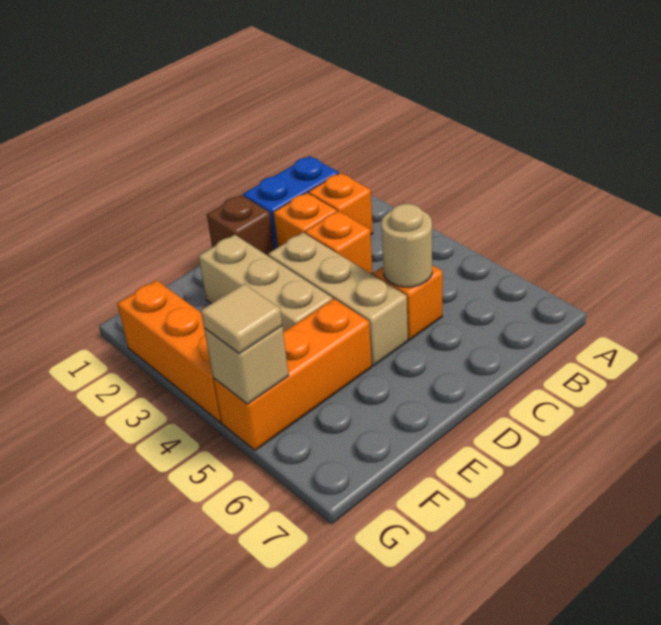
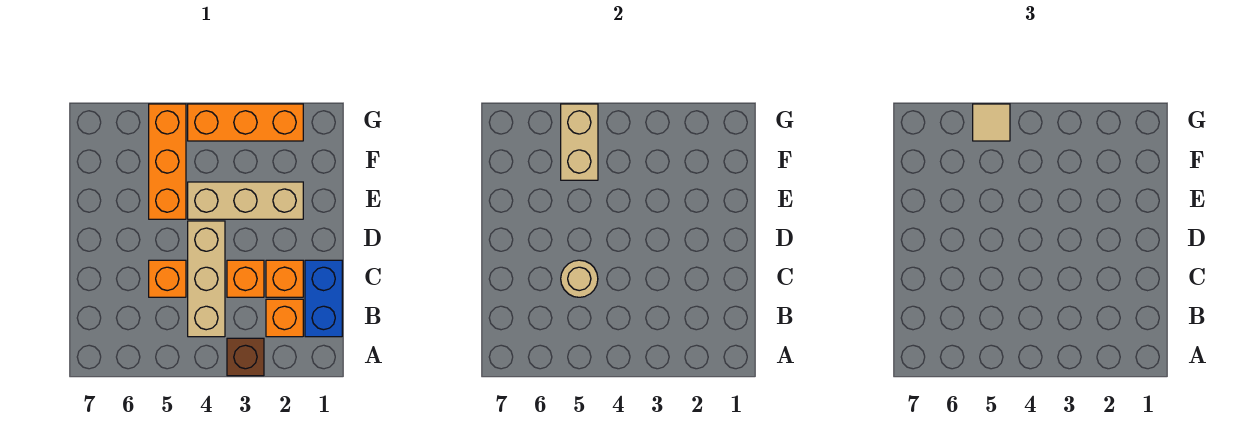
brown brick D1 level 1 -> brown brick A3 level 1
tan brick D3:D5 level 1 -> tan brick B4:D4 level 1
tan brick G5 level 2 -> tan brick F5:G5 level 2

